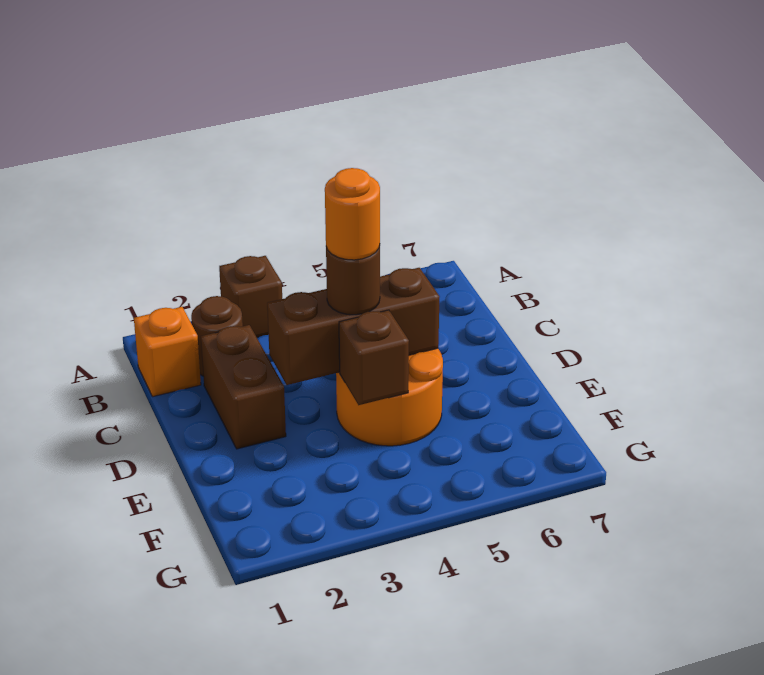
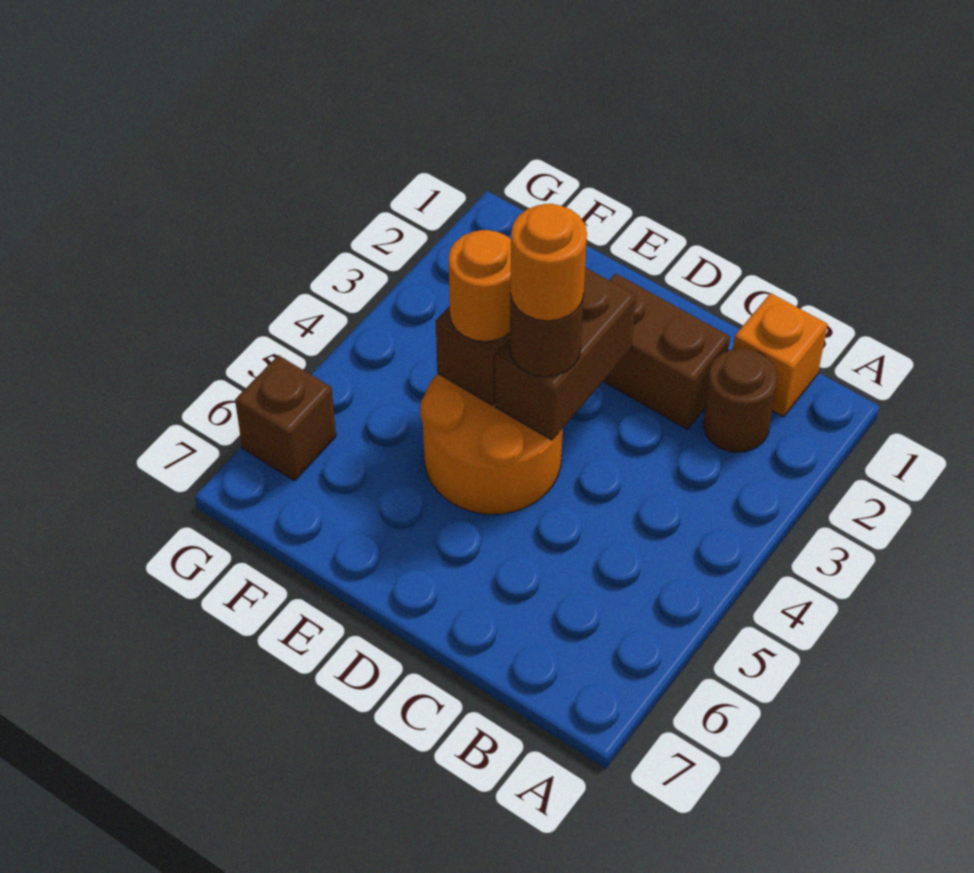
brown brick A3 level 1 -> brown brick G6 level 1
brown brick D3:D5 level 2 -> brown brick D3:D4 level 2
none -> orange round brick E4 level 3

